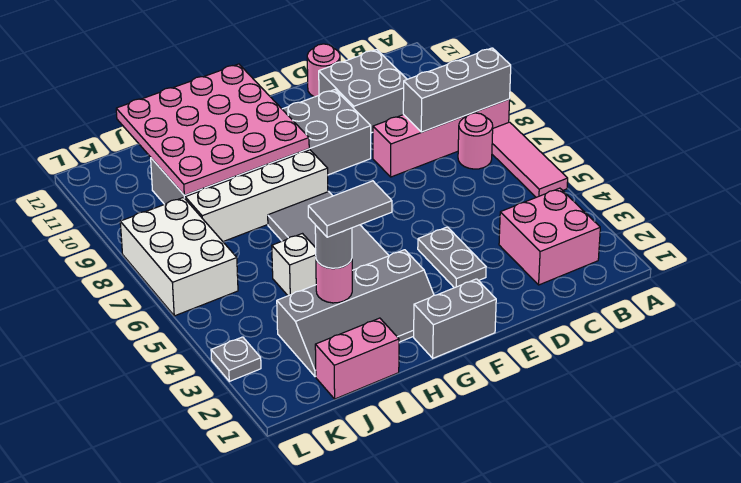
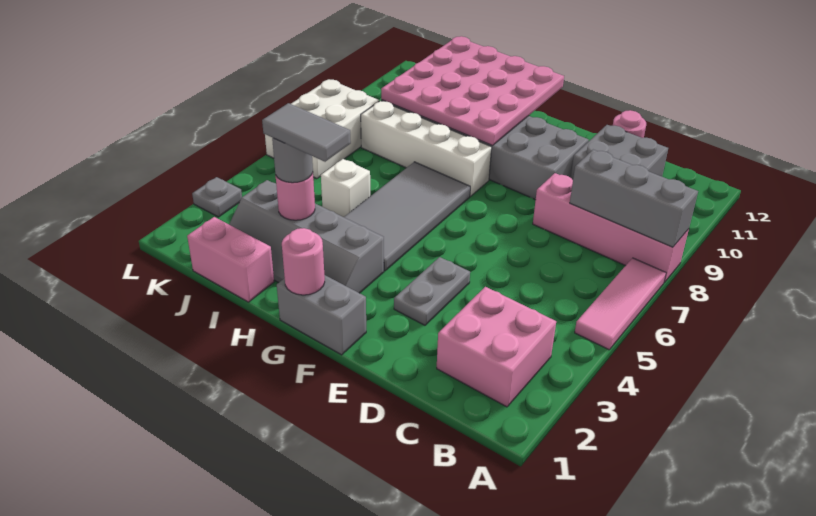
pink round brick B7 level 1 -> pink round brick G1 level 2

